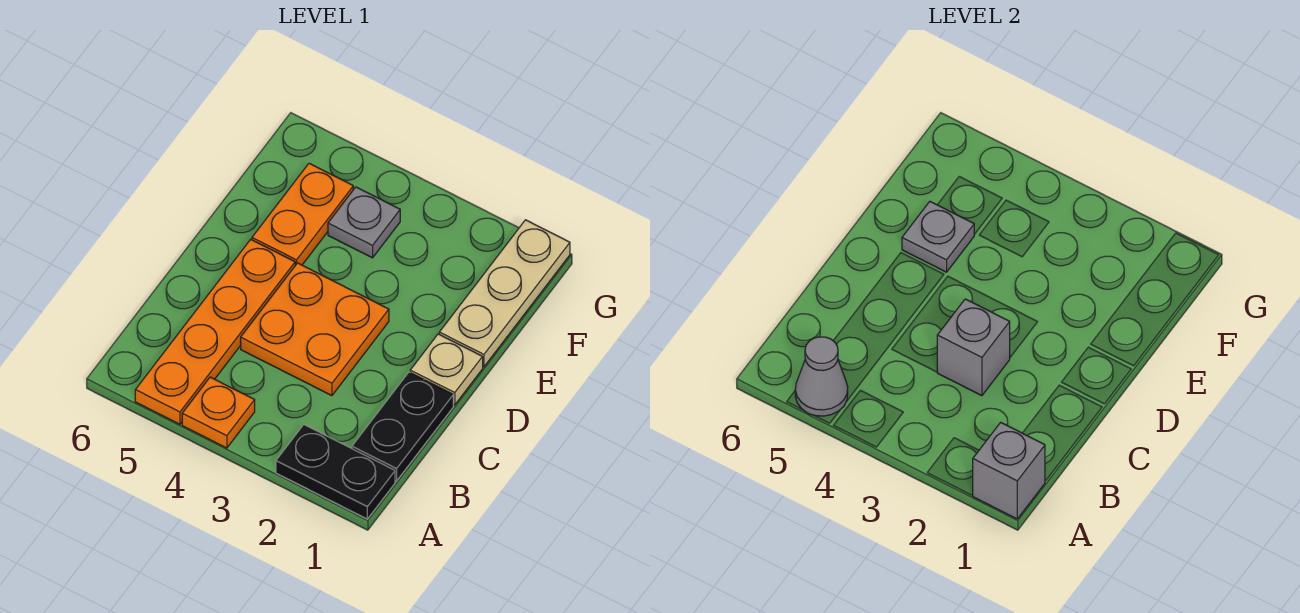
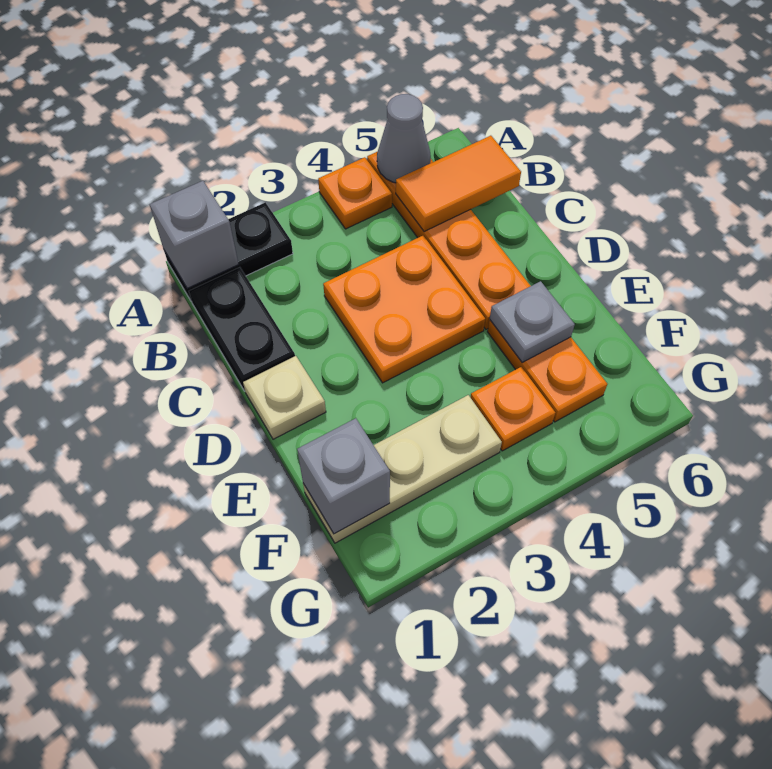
none -> orange tile B5:B6 level 2
grey brick C3 level 2 -> grey brick F1 level 2
tan plate E1:G1 level 1 -> tan plate F1:F3 level 1
grey plate F4 level 1 -> orange plate F4 level 1

